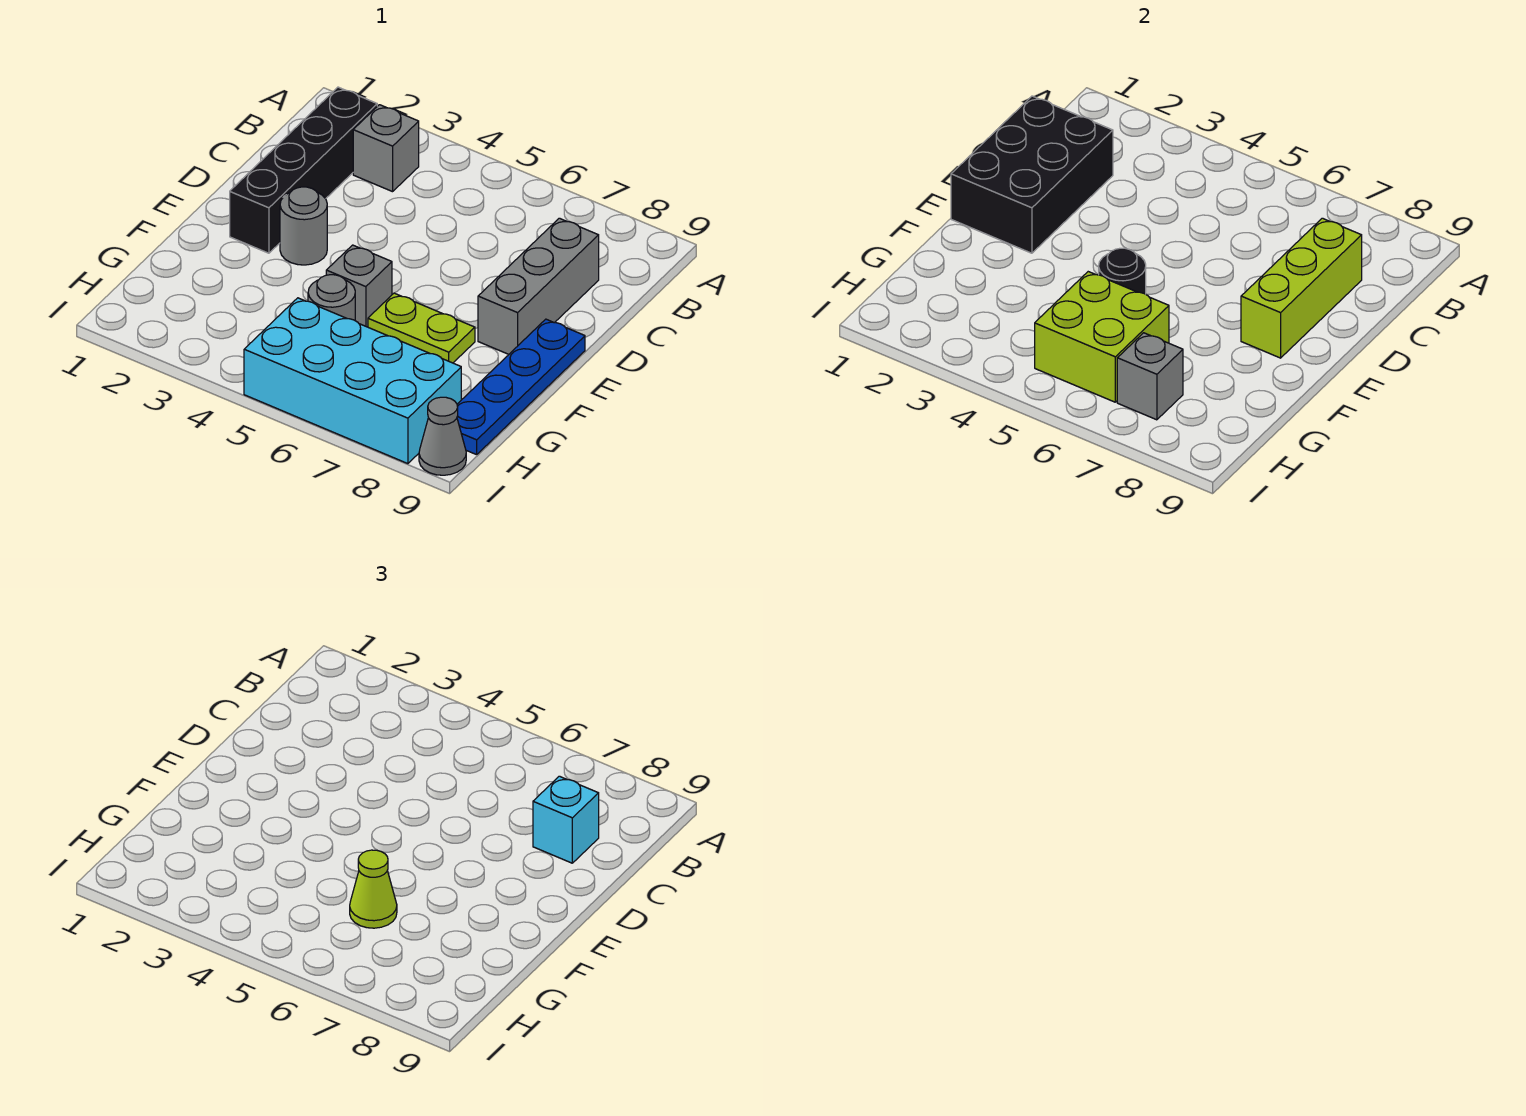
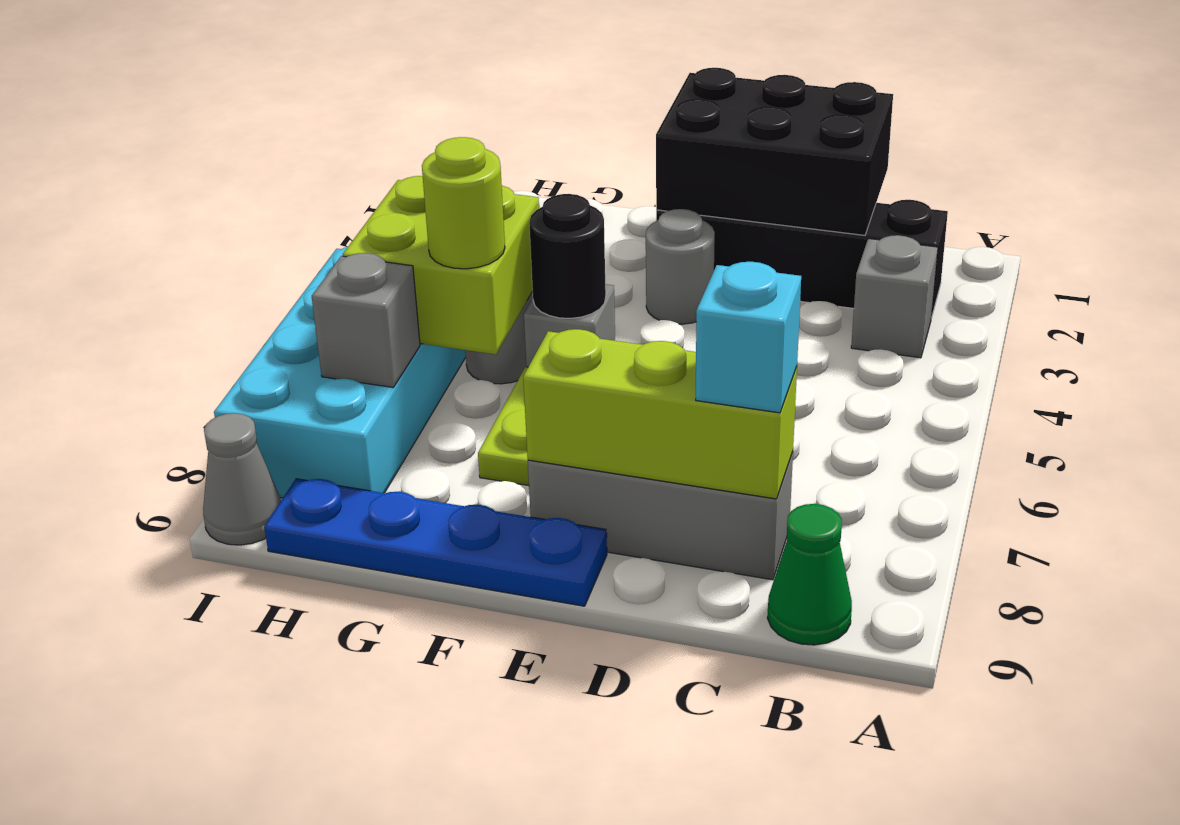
none -> green cone B9 level 1
lime cone G6 level 3 -> lime round brick G6 level 3

